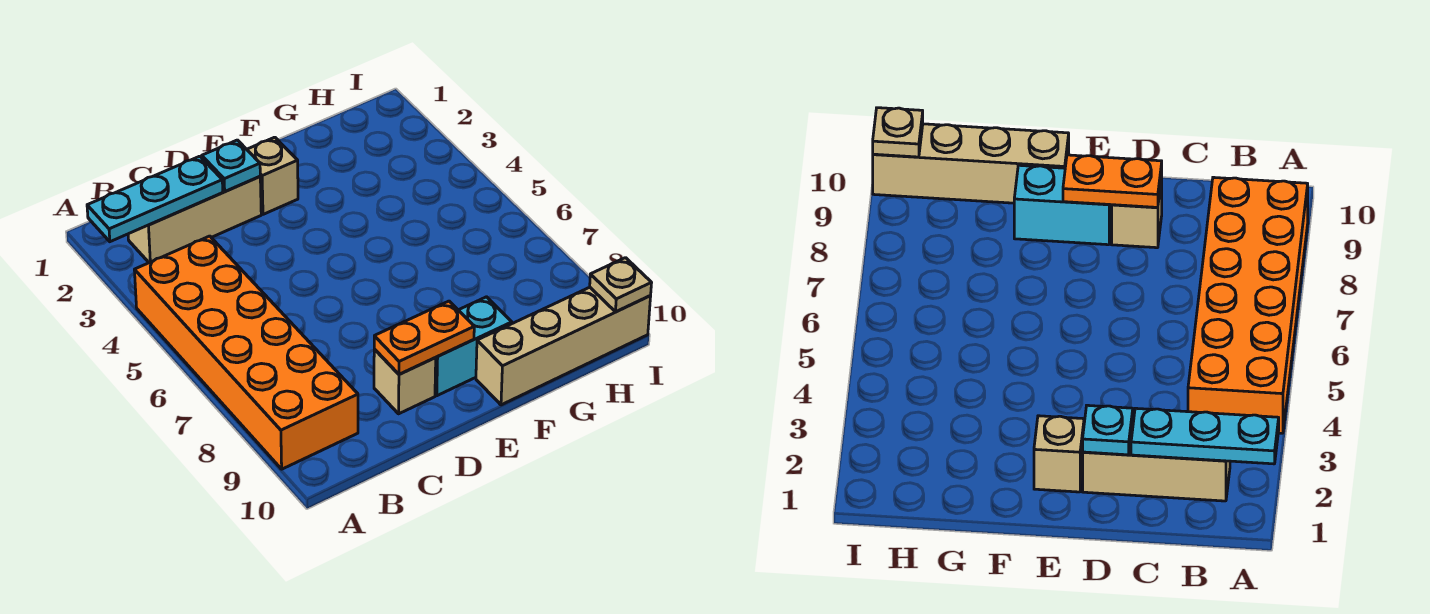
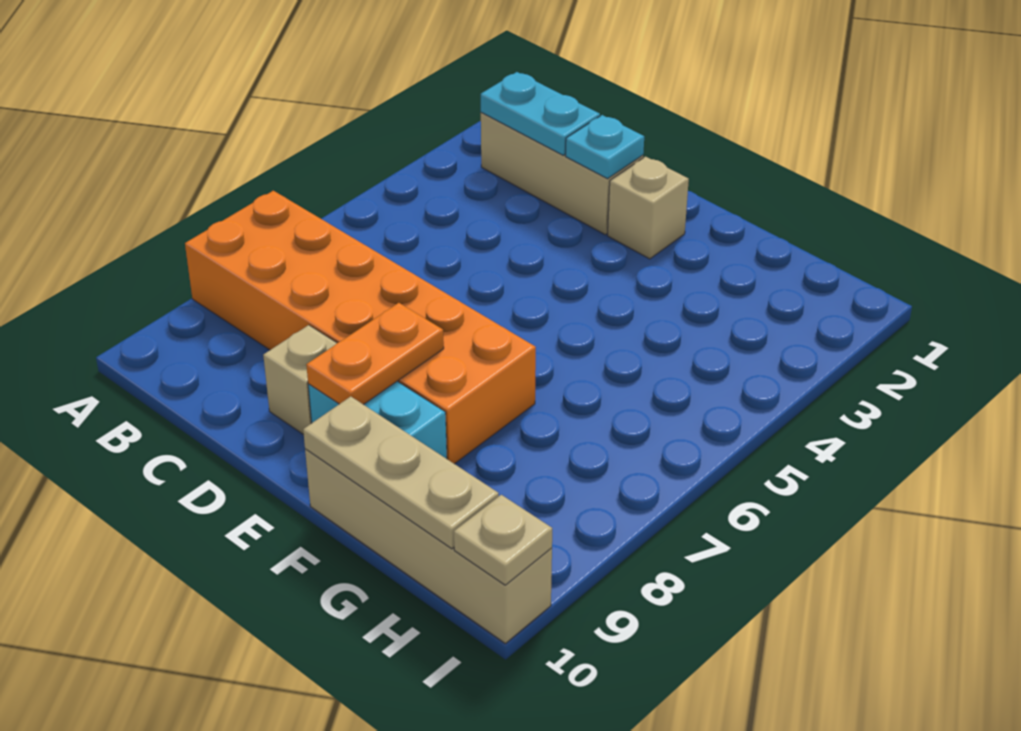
cyan plate A2:C2 level 2 -> cyan plate B2:C2 level 2
orange brick A4:B9 level 1 -> orange brick A7:F8 level 1
orange plate D9:E9 level 2 -> orange plate E8:E9 level 2
none -> tan plate F10:H10 level 2

